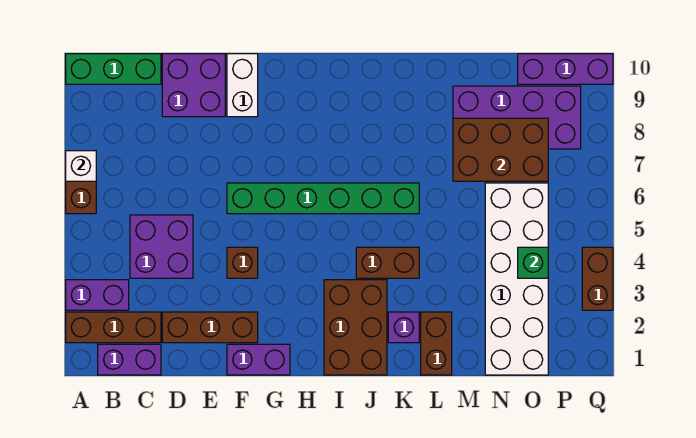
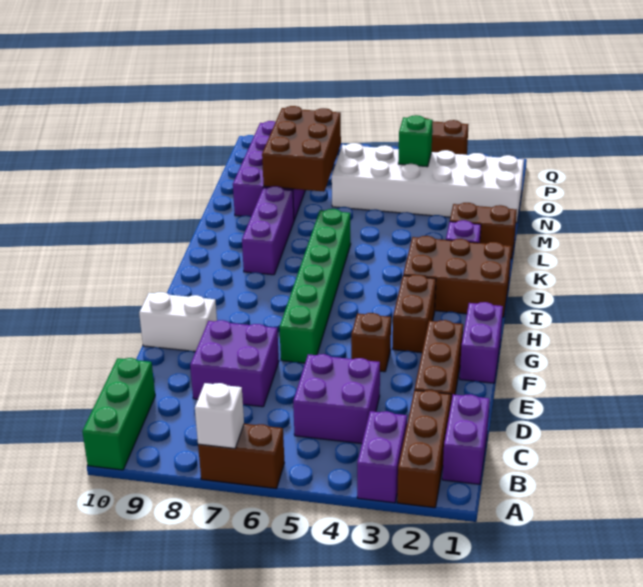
purple brick D9:E10 level 1 -> purple brick D7:E8 level 1
brown brick J4:K4 level 1 -> brown brick G3:H3 level 1
purple brick O10:Q10 level 1 -> purple brick J8:L8 level 1

